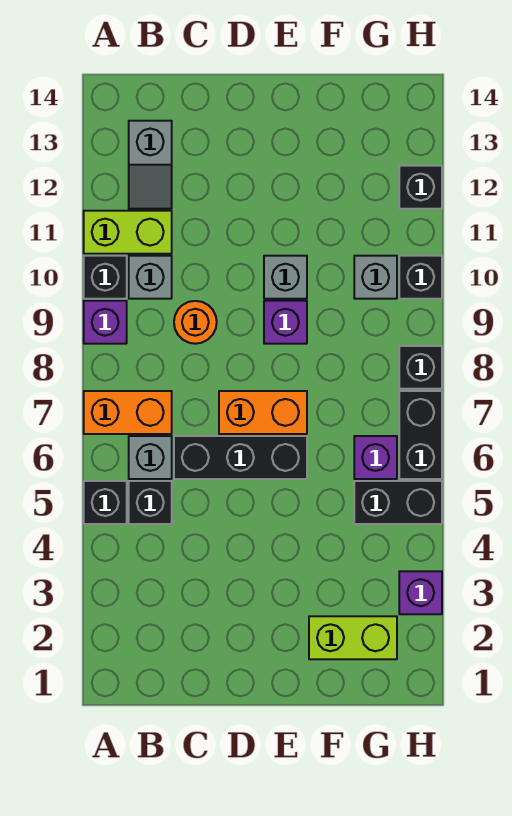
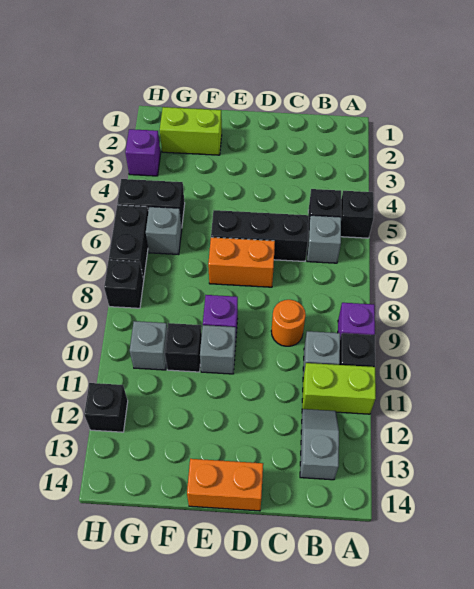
orange brick A7:B7 level 1 -> orange brick D14:E14 level 1
purple brick G6 level 1 -> grey brick G6 level 1
black brick H10 level 1 -> black brick F10 level 1

